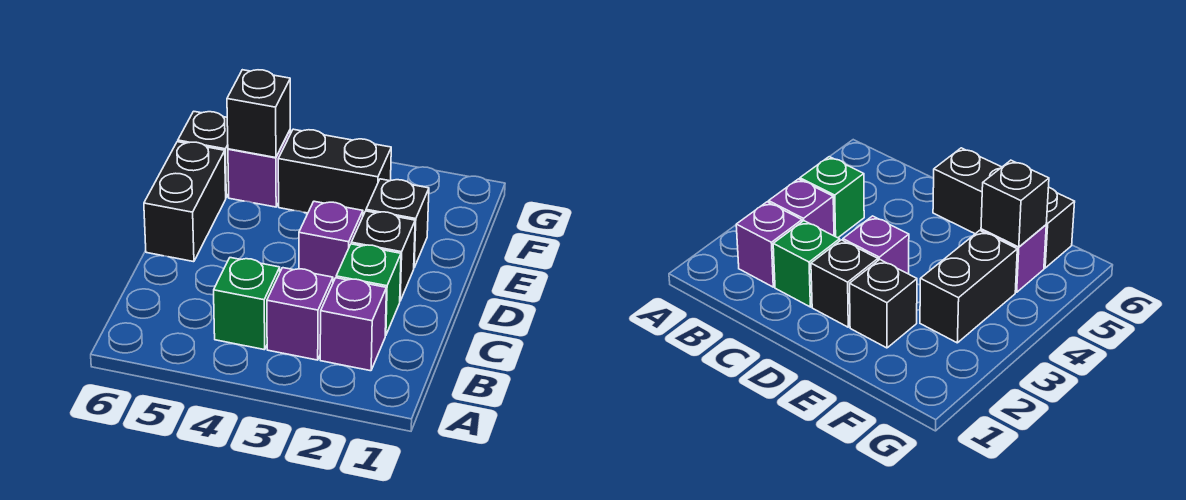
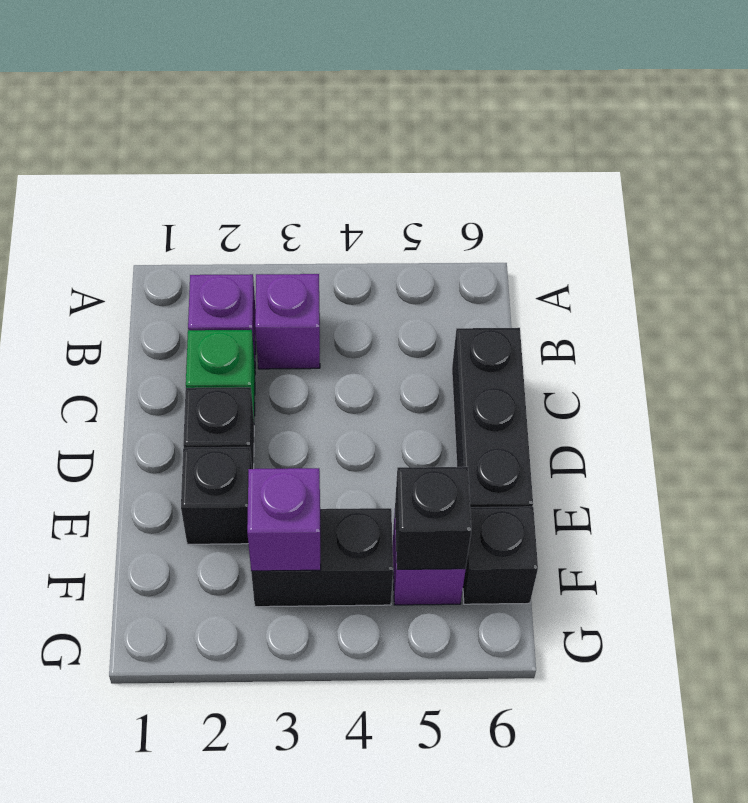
green brick B4 level 1 -> none
purple brick D3 level 1 -> purple brick F3 level 2
black brick D6:E6 level 1 -> black brick C6:E6 level 1

